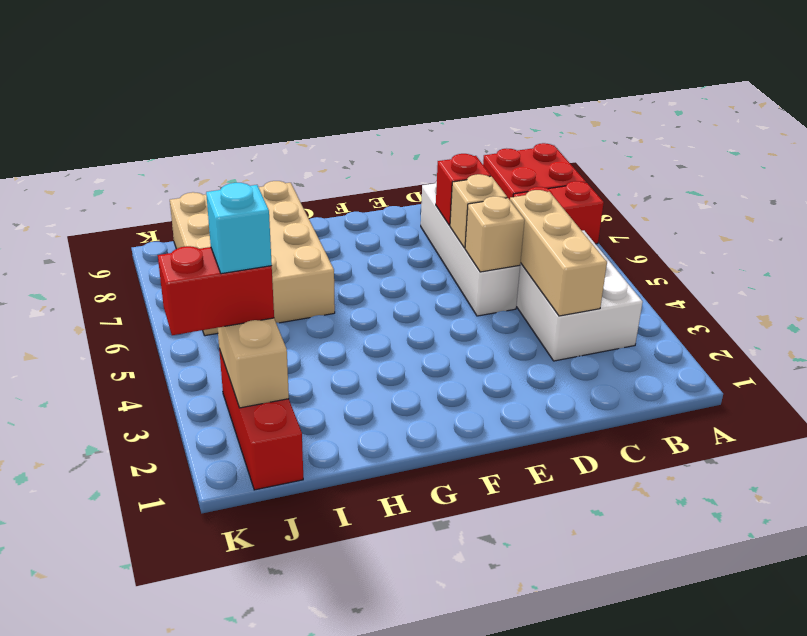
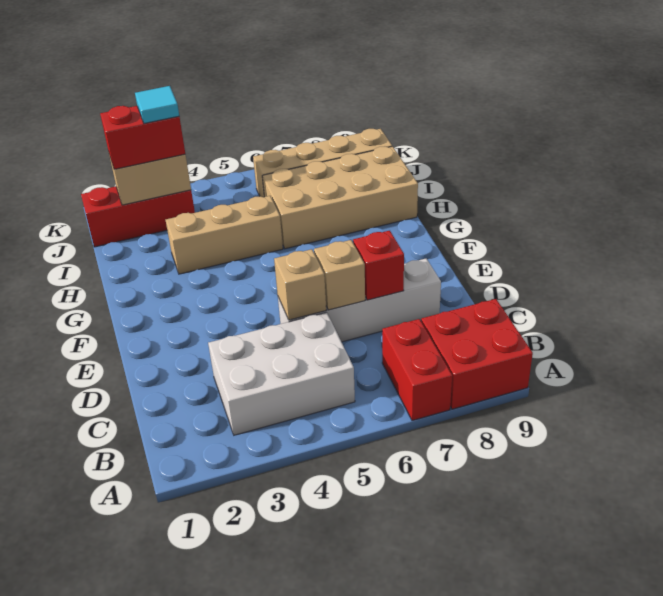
tan brick C3:C5 level 2 -> tan brick H3:H5 level 1
red brick J3:K3 level 3 -> red brick J2:J3 level 3
cyan brick J3 level 4 -> cyan tile J3 level 4

